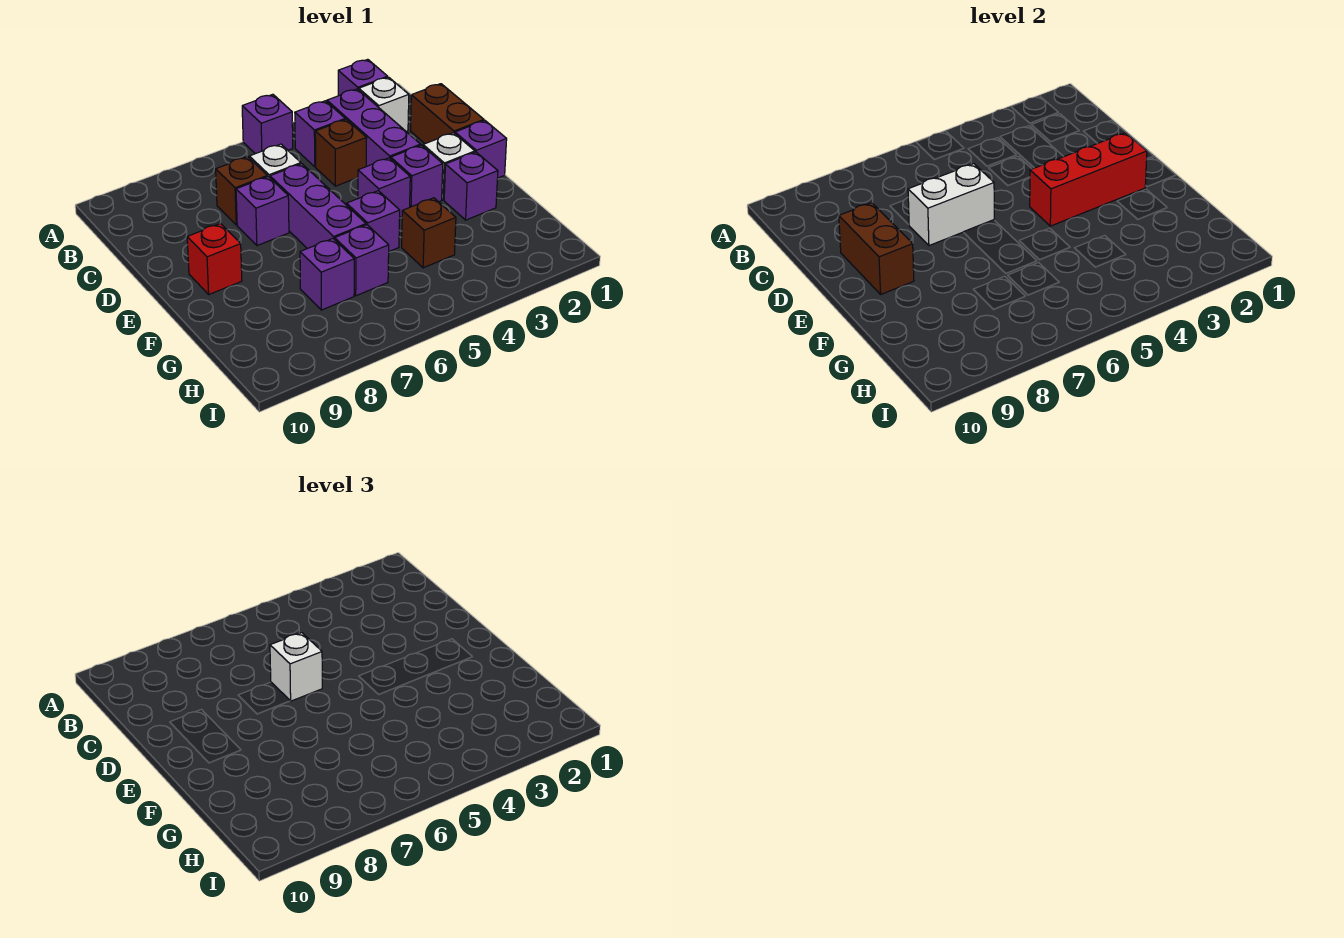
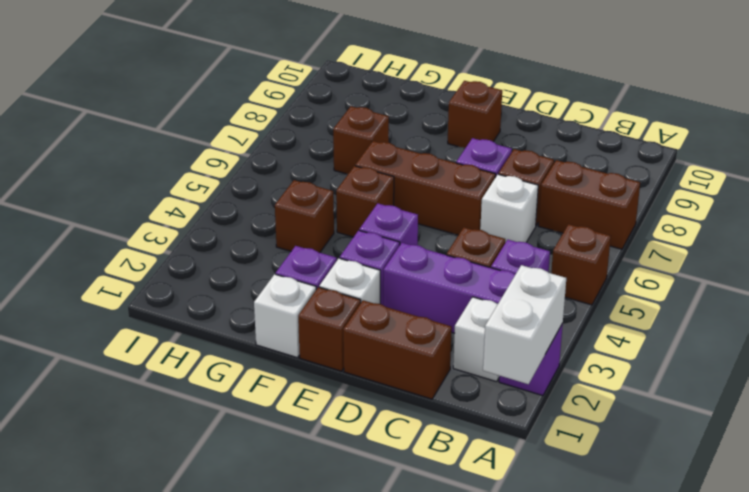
purple brick A5 level 1 -> brown brick A5 level 1
purple brick D6:F6 level 1 -> brown brick D6:F6 level 1
white brick D6:D7 level 2 -> white brick A1:A2 level 2
white brick D6 level 3 -> white brick F1 level 1
brown brick D9:E9 level 2 -> brown brick A7:B7 level 1
purple brick E1 level 1 -> brown brick E1 level 1
red brick E2:E4 level 2 -> none
red brick E9 level 1 -> brown brick E9 level 1
purple brick F5 level 1 -> brown brick F5 level 1
purple brick G6 level 1 -> none
purple brick G7 level 1 -> brown brick G7 level 1

